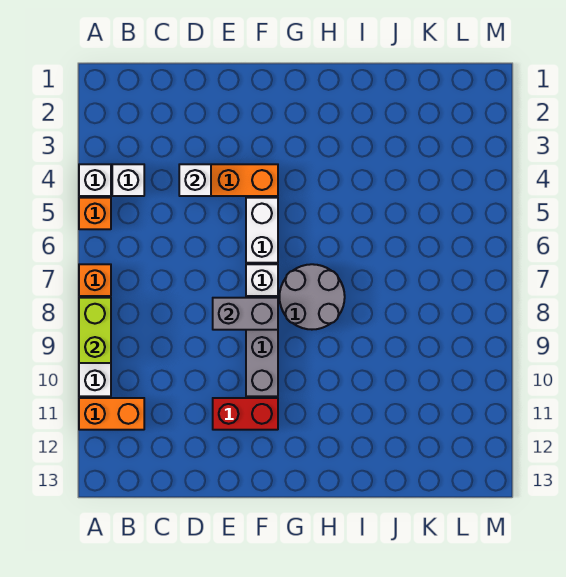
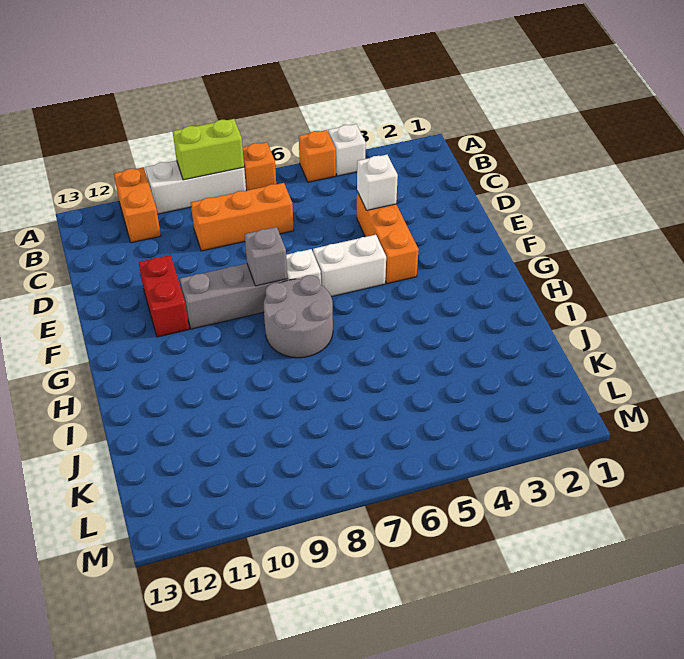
white brick B4 level 1 -> none
none -> orange brick C7:C9 level 1
grey brick E8:F8 level 2 -> grey brick F8 level 2

